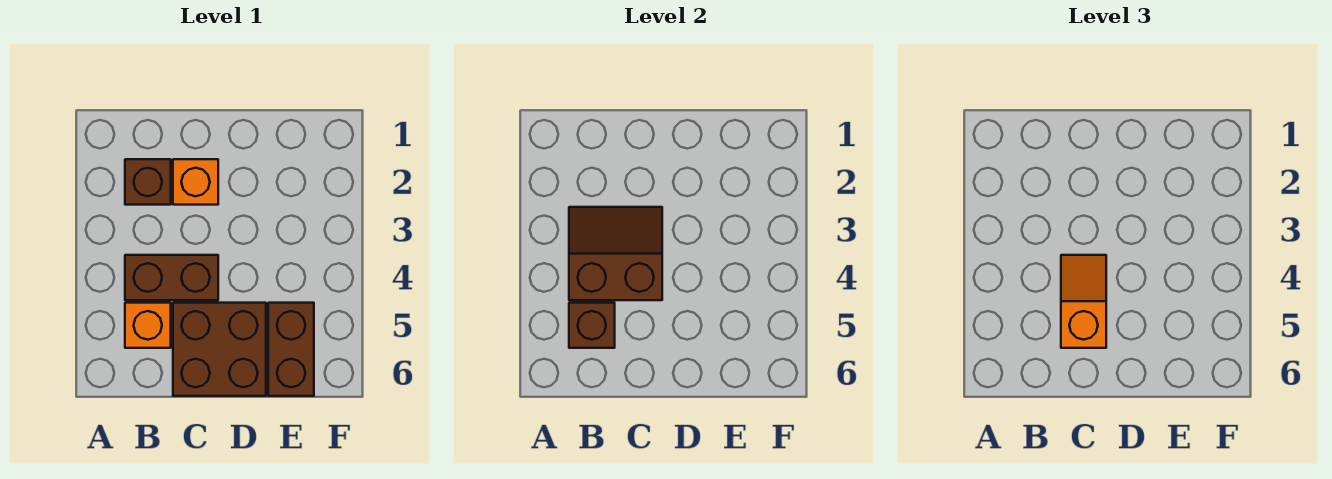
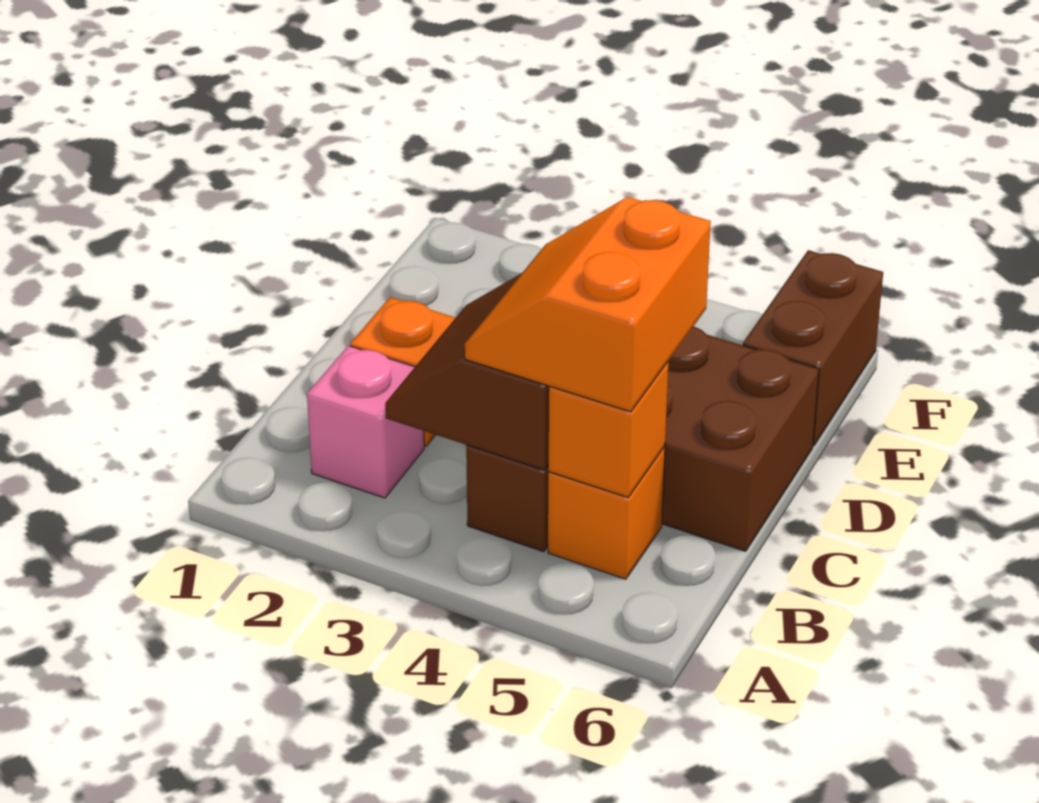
brown brick B2 level 1 -> pink brick B2 level 1
brown brick B5 level 2 -> orange brick B5 level 2
orange slope C4:C5 level 3 top 5 -> orange slope B4:C5 level 3 top 5
brown brick E5:E6 level 1 -> brown brick E6:F6 level 1

